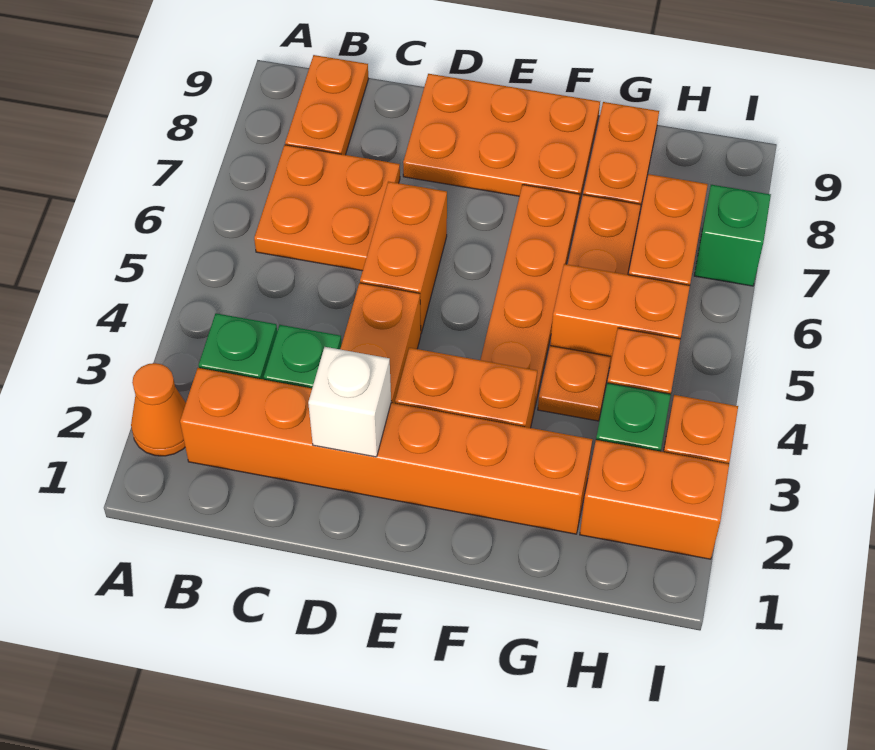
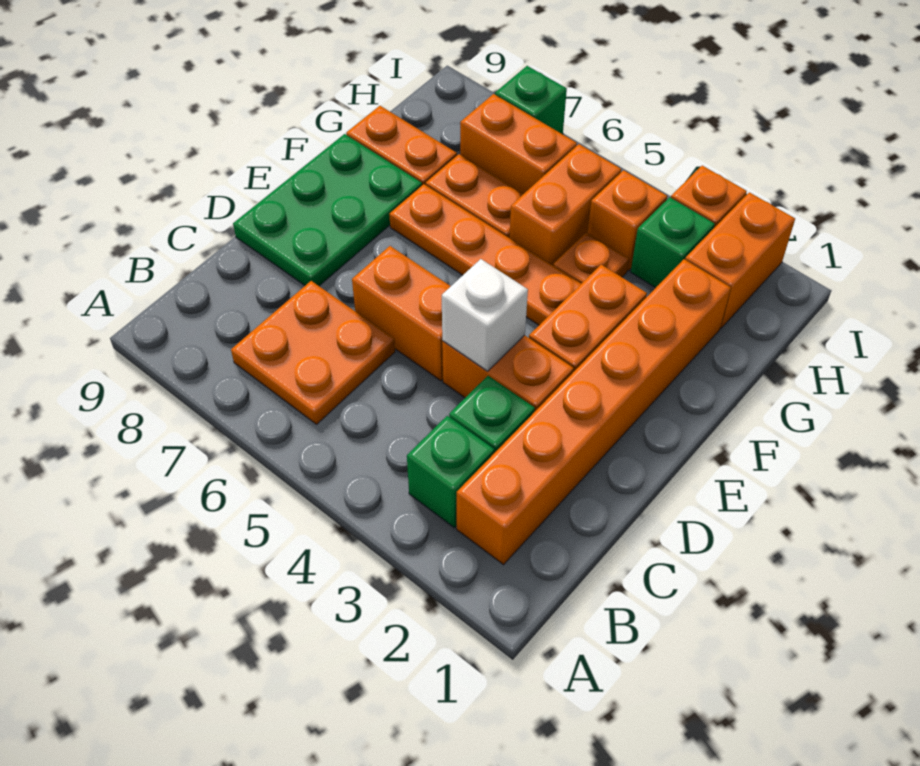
orange cone A2 level 1 -> none
orange plate B8:B9 level 1 -> none
white brick D2 level 2 -> white brick D4 level 2
orange plate D8:F9 level 1 -> green plate D8:F9 level 1

